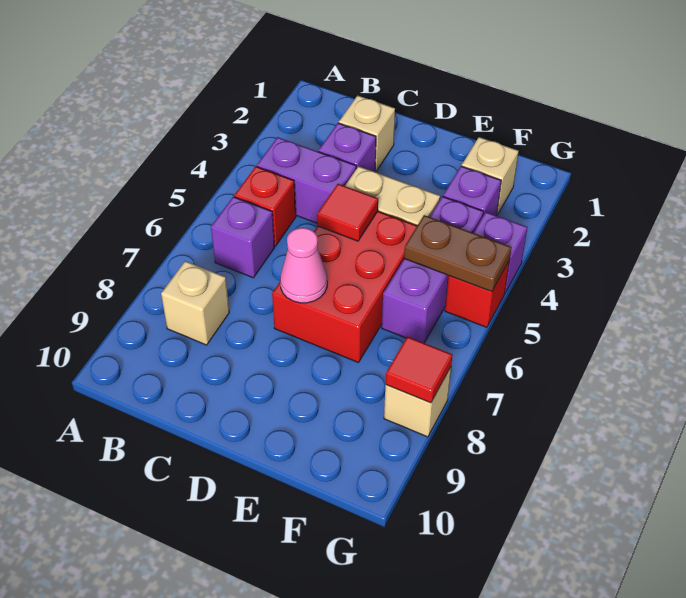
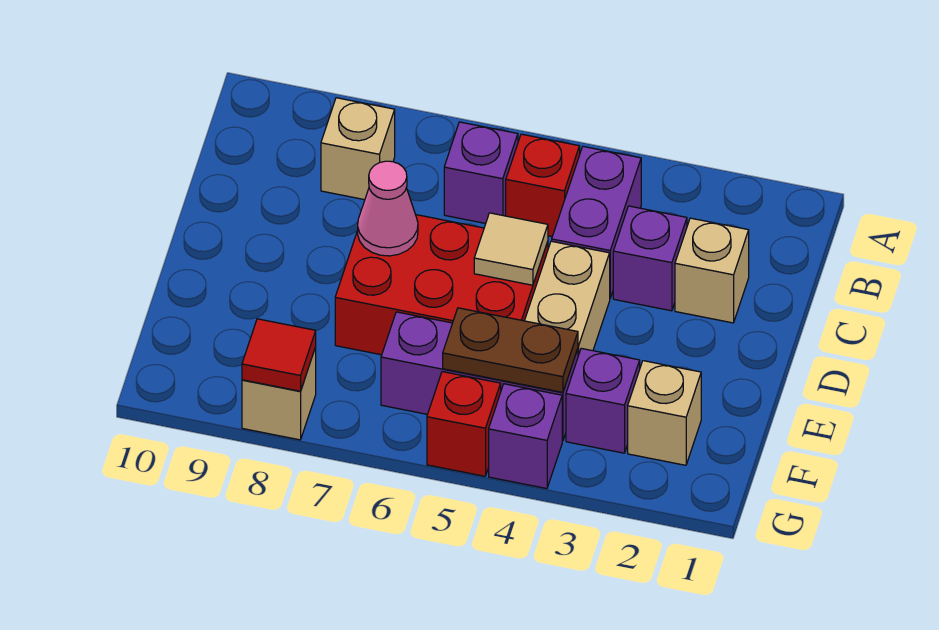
red tile D5 level 2 -> tan tile D5 level 2
brown plate F5:G5 level 2 -> brown plate F4:F5 level 2

